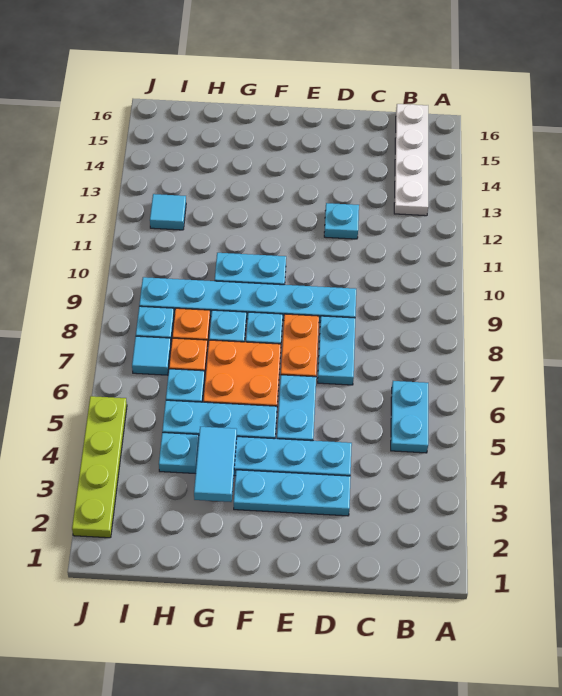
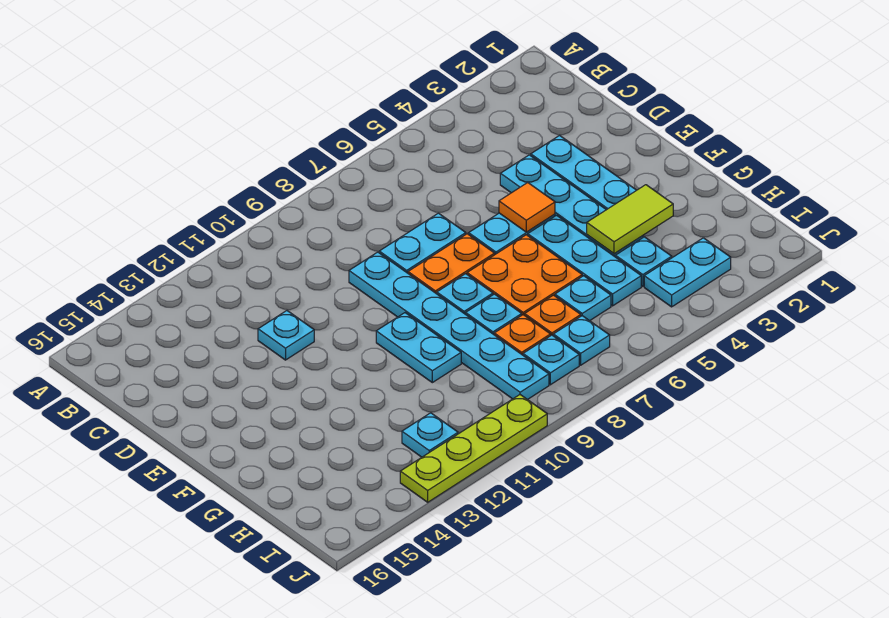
cyan plate B5:B6 level 1 -> cyan plate I3:I4 level 1
white plate B13:B16 level 1 -> none
none -> orange tile E5 level 2
cyan tile G3:G4 level 2 -> lime tile G3:G4 level 2
cyan tile I7 level 1 -> cyan plate I7 level 1
cyan tile I12 level 1 -> cyan plate I12 level 1
lime plate J2:J5 level 1 -> lime plate J10:J13 level 1

